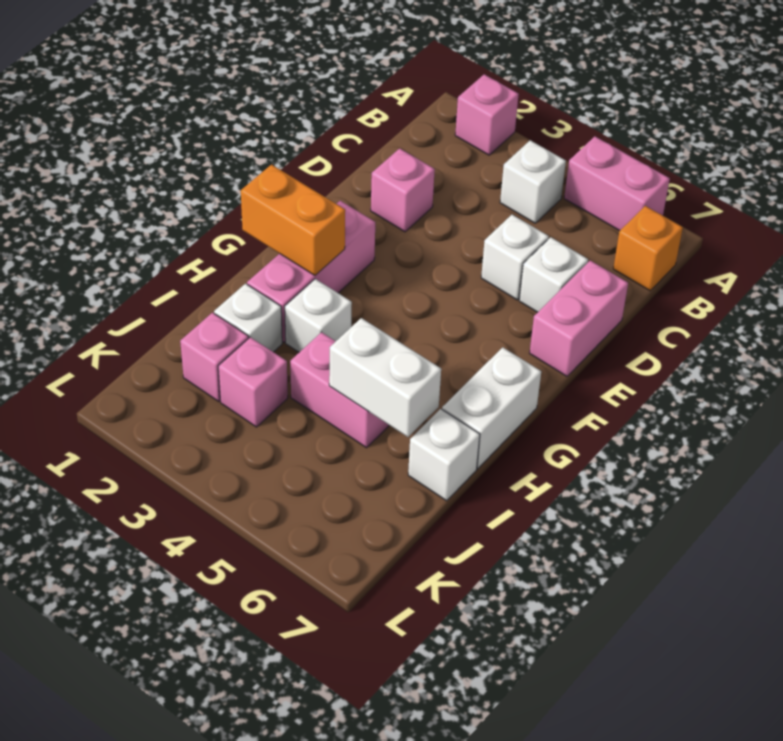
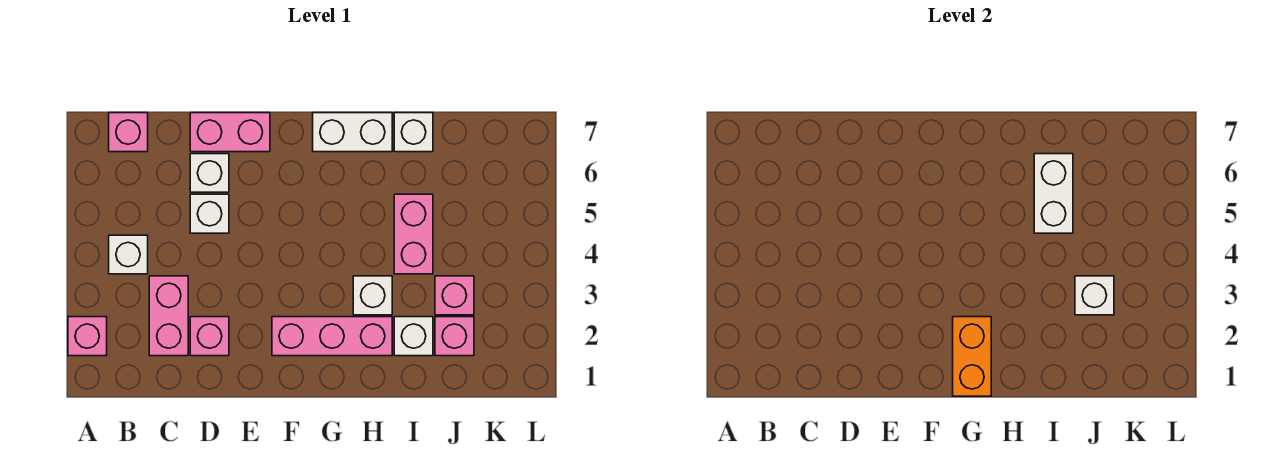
pink brick A5:A6 level 1 -> pink brick C2:C3 level 1
orange brick B7 level 1 -> pink brick B7 level 1
none -> white brick J3 level 2

